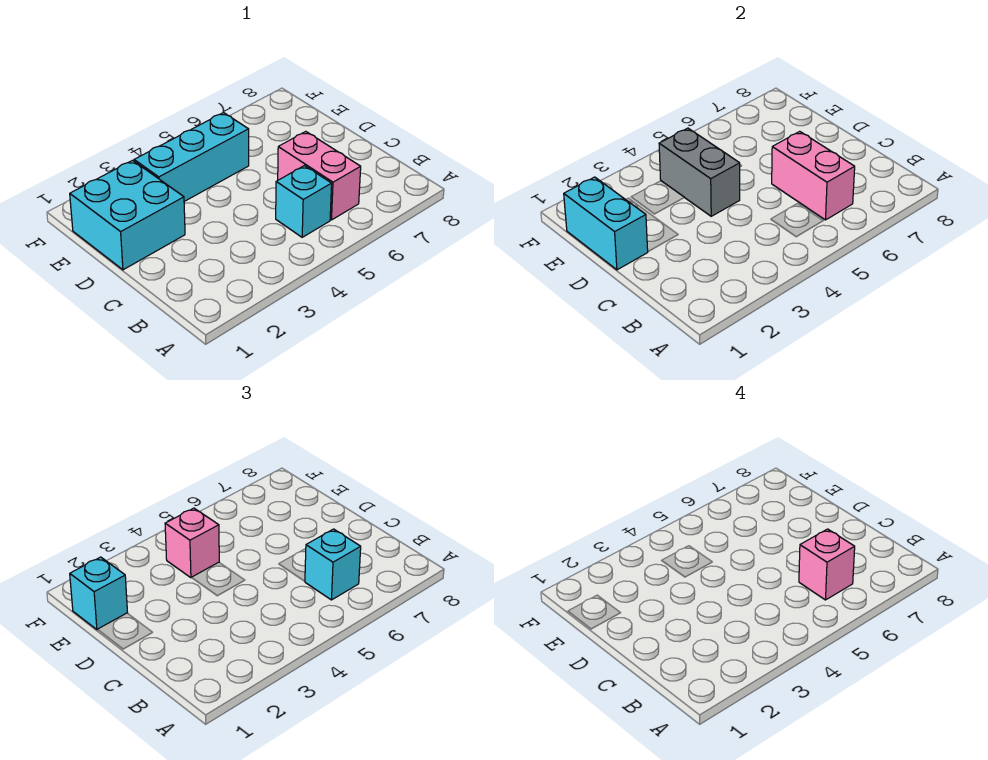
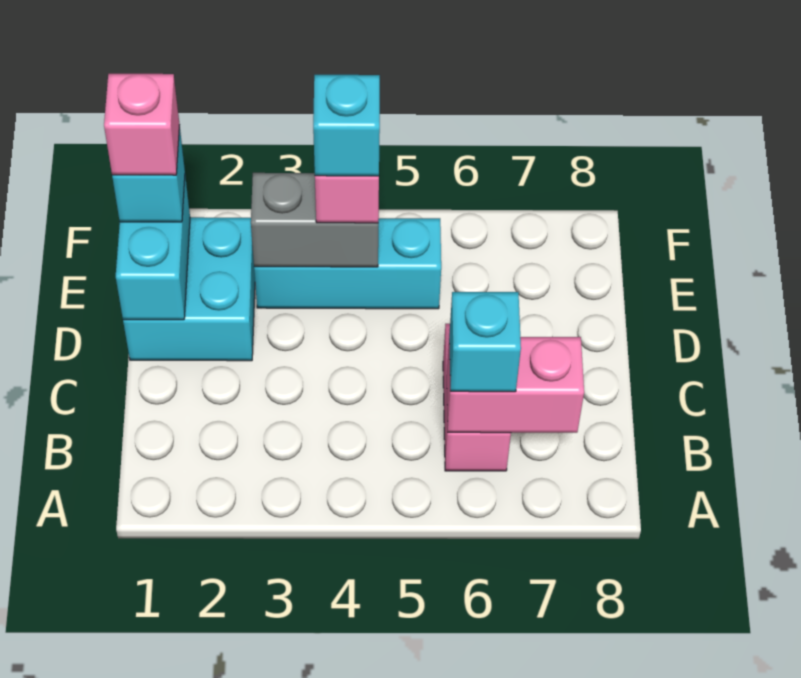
cyan brick B5 level 1 -> cyan brick E4 level 4
pink brick B6:C6 level 2 -> pink brick B6:B7 level 2
pink brick B6 level 4 -> pink brick E1 level 4
grey brick D4:E4 level 2 -> grey brick E3:E4 level 2

